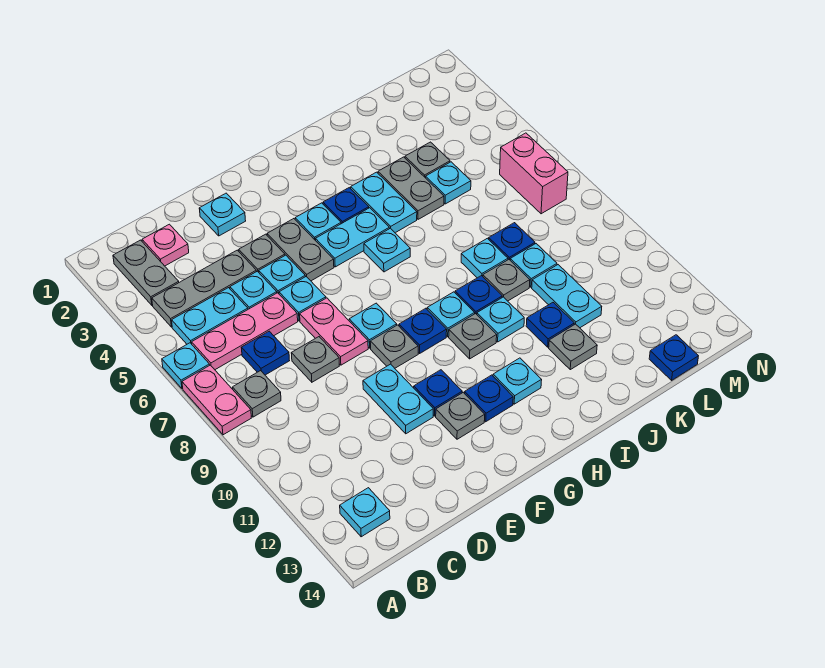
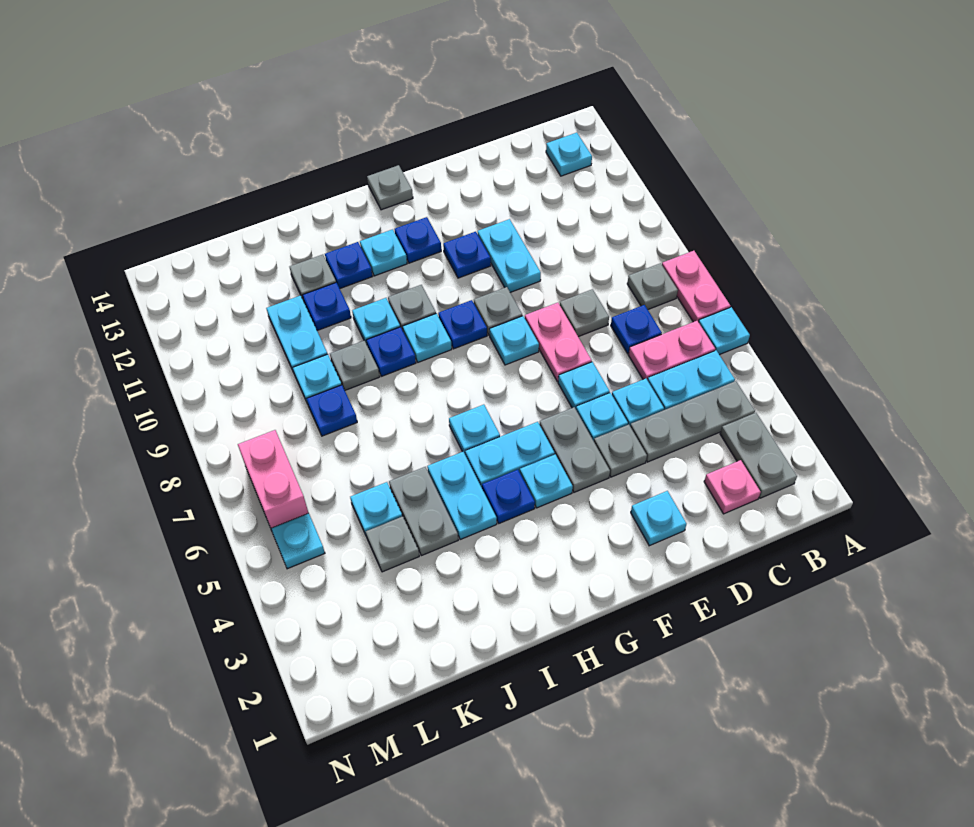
pink plate B6:D6 level 1 -> pink plate B6:C6 level 1
grey plate F12 level 1 -> grey plate G14 level 1
cyan plate J8 level 1 -> cyan plate M5 level 1
blue plate L14 level 1 -> blue plate I12 level 1

